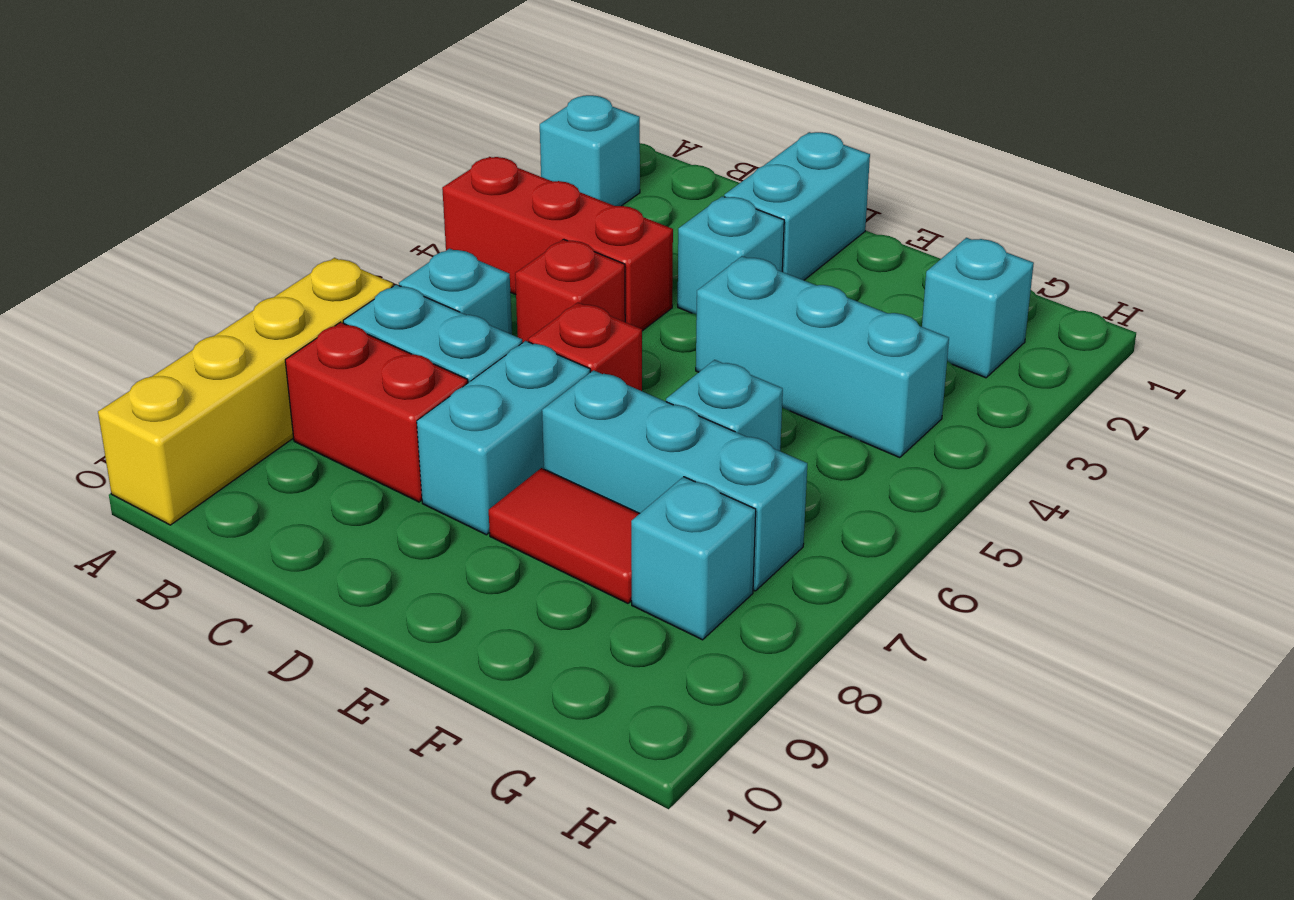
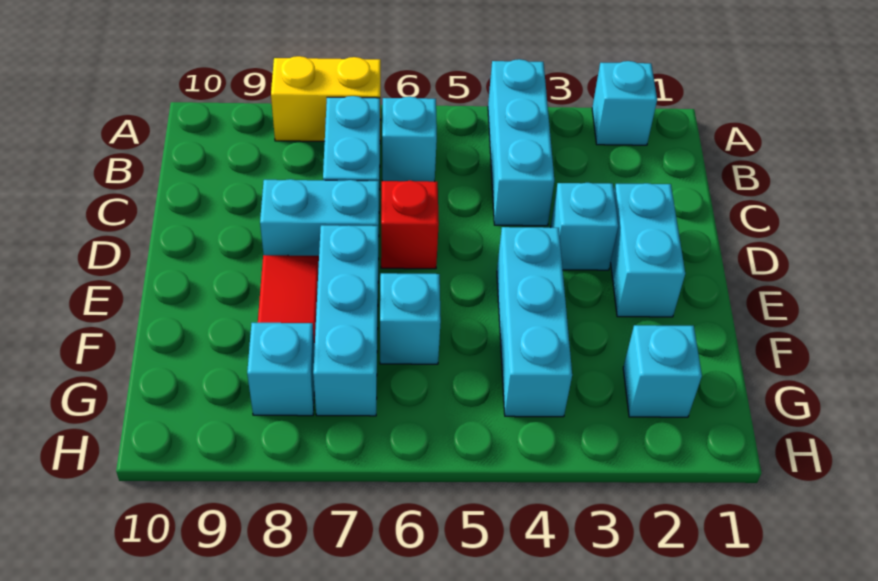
red brick A4:C4 level 1 -> cyan brick A4:C4 level 1
yellow brick A7:A10 level 1 -> yellow brick A7:A8 level 1
red brick B8:C8 level 1 -> none
red brick C5 level 1 -> none
cyan brick D1:D2 level 1 -> cyan brick D2:E2 level 1

